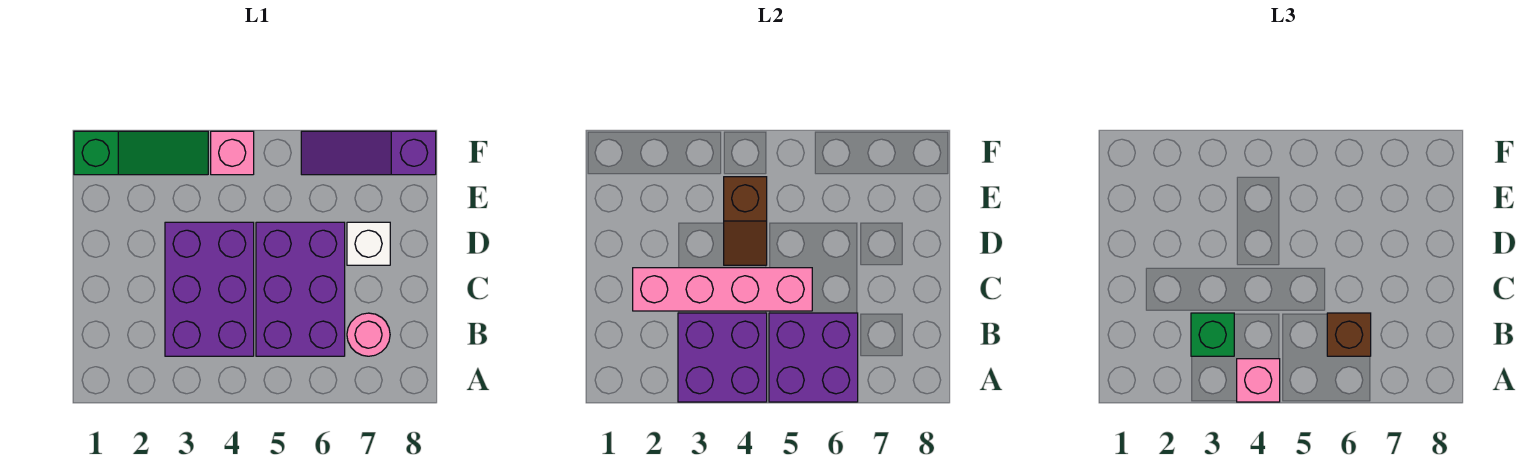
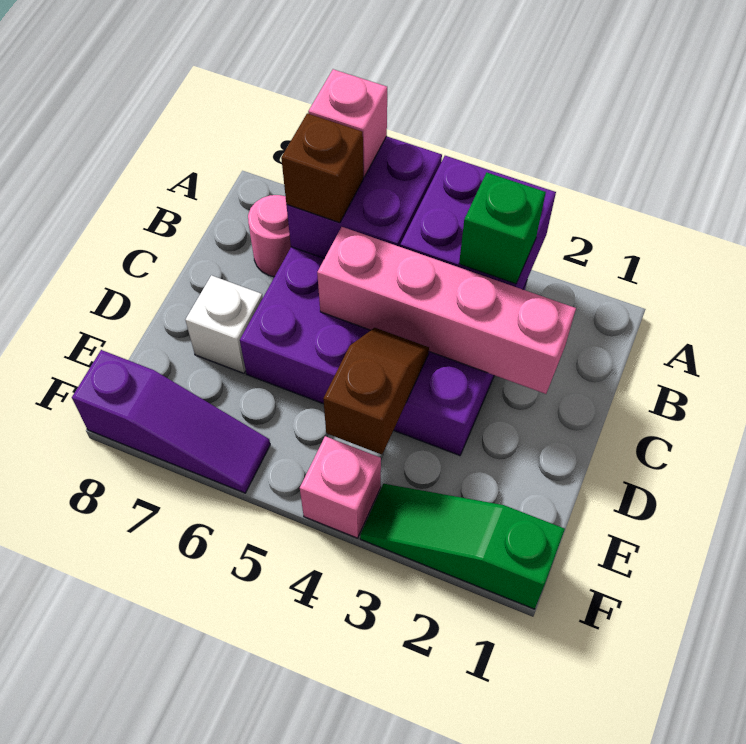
pink brick A4 level 3 -> pink brick A6 level 3

